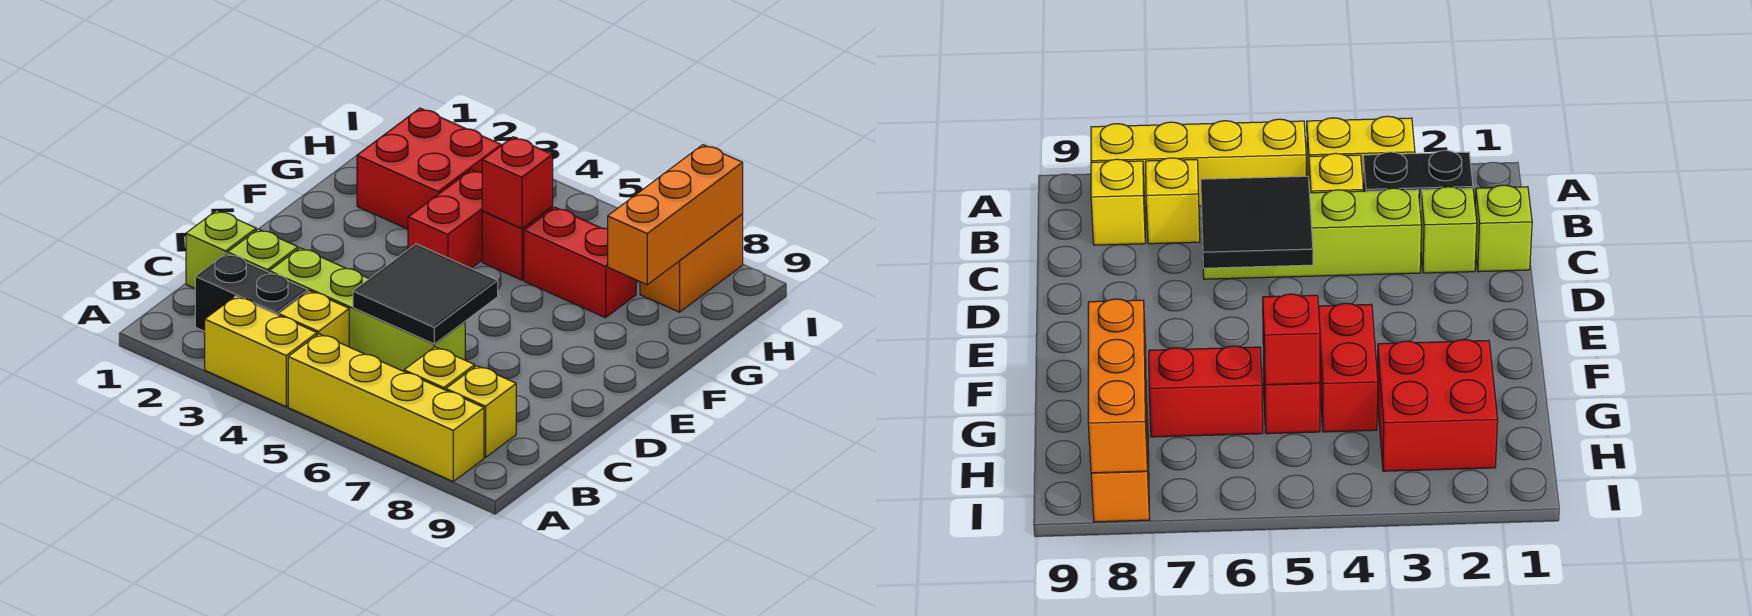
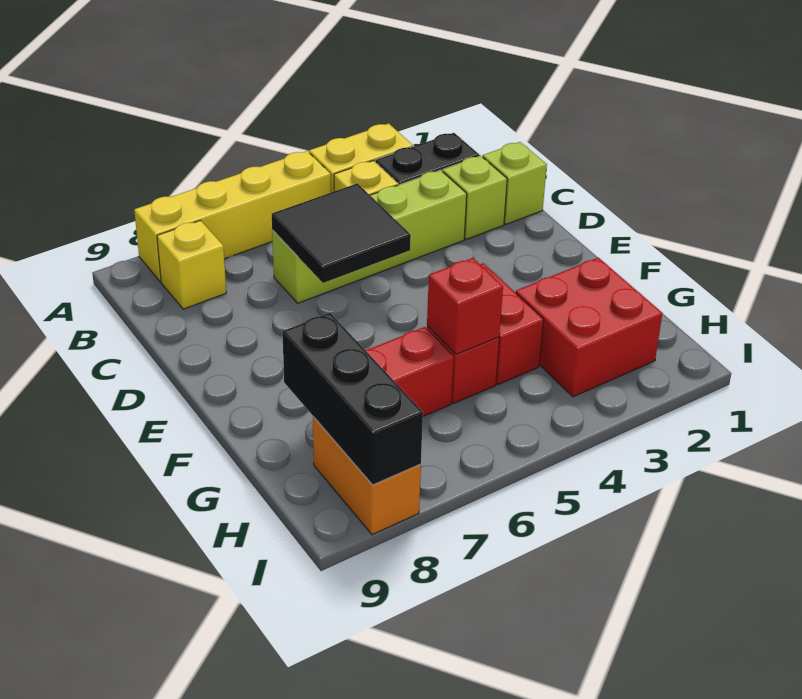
yellow brick B7 level 1 -> none
orange brick G8:I8 level 2 -> black brick G8:I8 level 2

